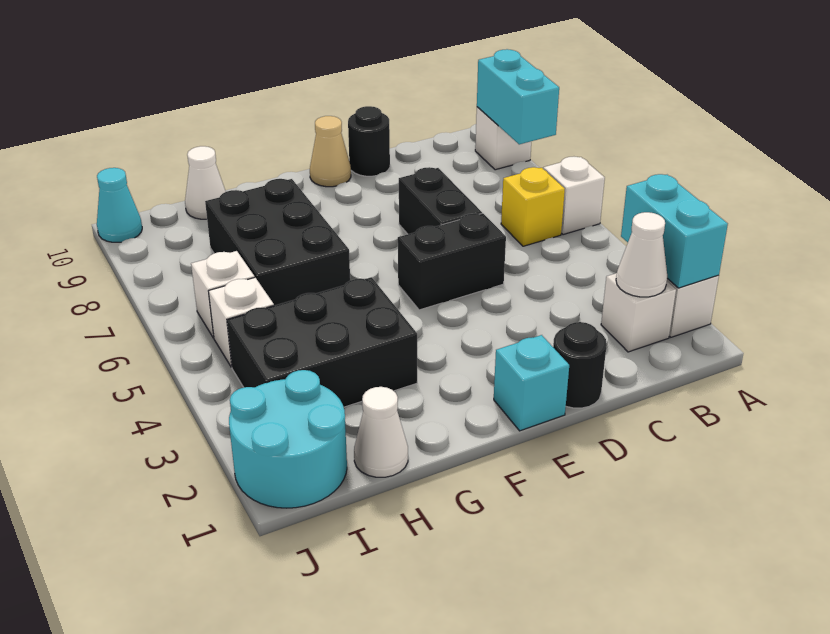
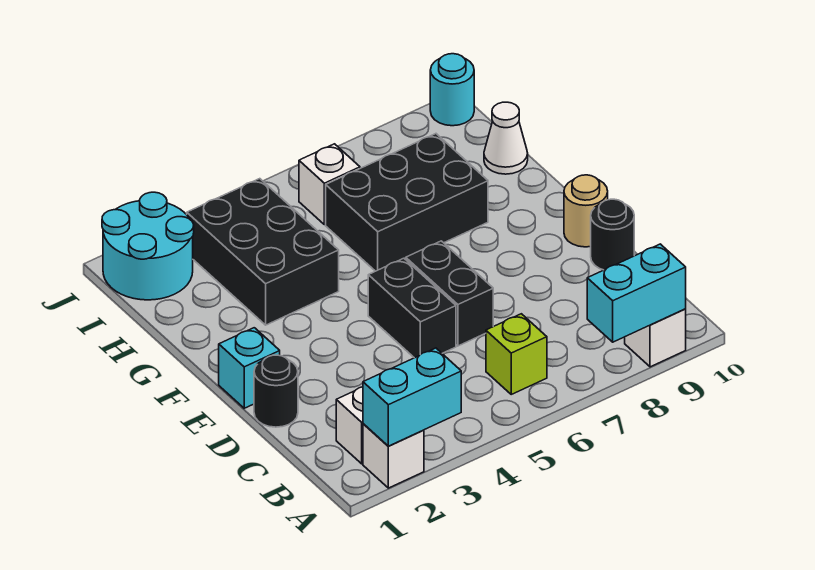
white brick A6 level 1 -> none
white cone B2 level 2 -> none
yellow brick B6 level 1 -> lime brick B6 level 1
black brick D6:D7 level 1 -> black brick D6:E6 level 1
tan cone E10 level 1 -> tan round brick E10 level 1
white cone H1 level 1 -> none
white brick I5 level 1 -> none
cyan cone J10 level 1 -> cyan round brick J10 level 1

